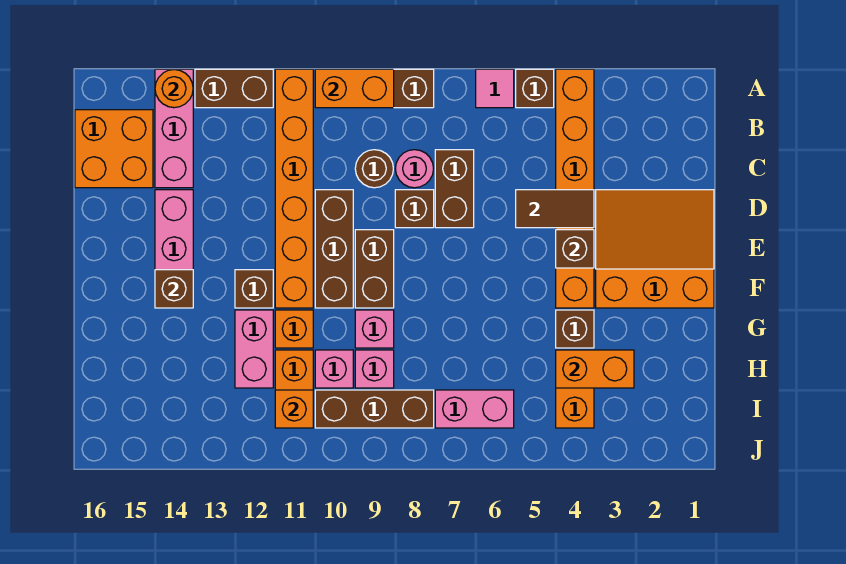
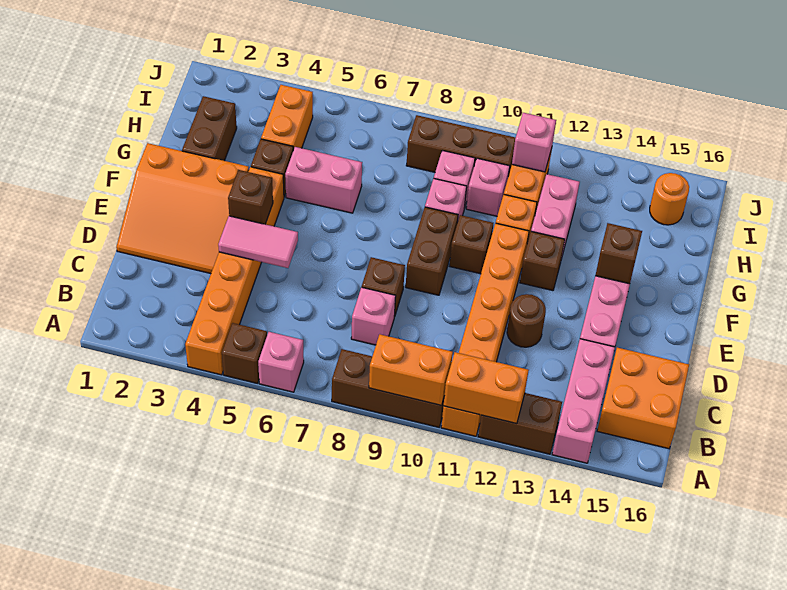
pink tile A6 level 1 -> pink brick A6 level 1
orange round brick A14 level 2 -> orange round brick I15 level 1
brown brick C7:D7 level 1 -> brown brick G2:H2 level 1
pink round brick C8 level 1 -> pink brick C8 level 1
brown round brick C9 level 1 -> brown round brick D12 level 1
brown tile D4:D5 level 2 -> pink tile D4:D5 level 2
brown brick D10:F10 level 1 -> brown brick F10 level 1
orange brick H3:H4 level 2 -> orange brick A11:A12 level 2
pink brick I6:I7 level 1 -> pink brick G5:G6 level 1
orange brick I11 level 2 -> pink brick I11 level 2

